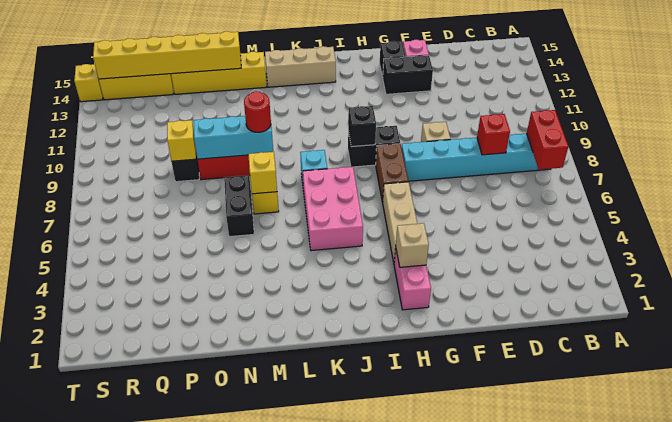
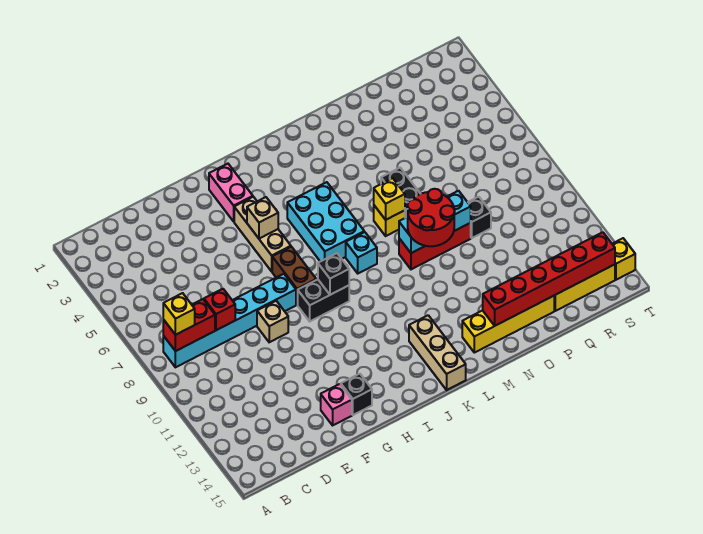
red brick B7:B8 level 2 -> red brick B8:C8 level 2
black brick F13:G13 level 1 -> none
tan brick H3 level 2 -> tan brick H5 level 2
pink brick J5:K7 level 1 -> cyan brick J5:K7 level 1
tan brick J14:L14 level 1 -> tan brick K13:K15 level 1
red round brick M9 level 3 -> red round brick M9:N10 level 3
yellow brick N14:S14 level 2 -> red brick N14:S14 level 2
yellow brick P9 level 2 -> yellow brick B8 level 3

